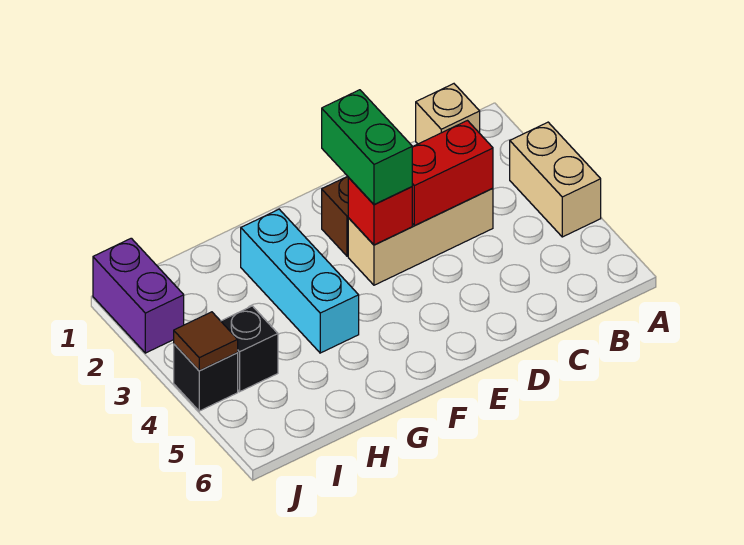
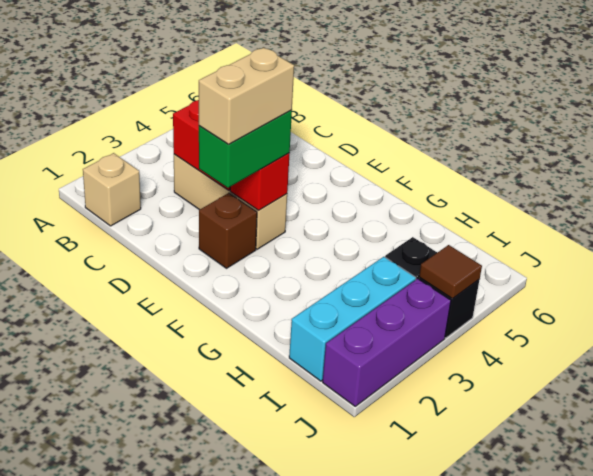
tan brick A3:A4 level 1 -> tan brick E2:E3 level 4
cyan brick G2:G4 level 1 -> cyan brick I1:I3 level 1
purple brick J1:J2 level 1 -> purple brick J1:J3 level 1

